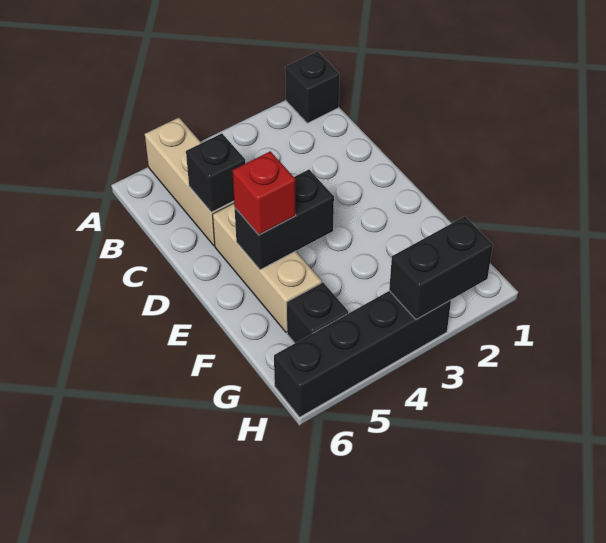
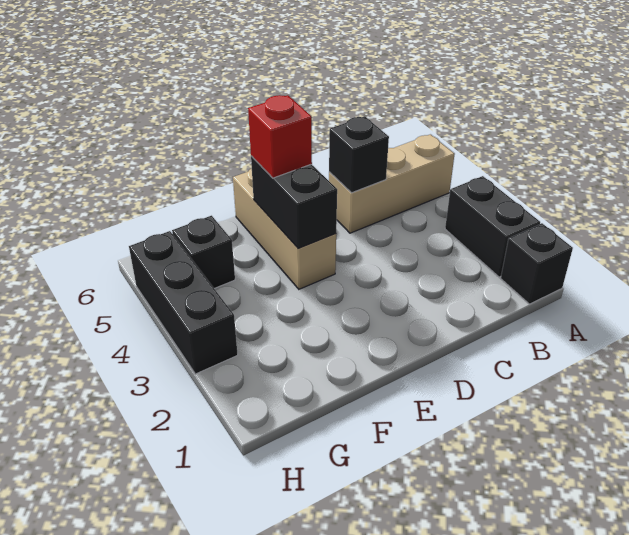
tan brick D5:F5 level 1 -> tan brick E4:E6 level 1
black brick H2:H3 level 2 -> black brick A2:A3 level 1
black brick H3:H6 level 1 -> black brick H3:H5 level 1

